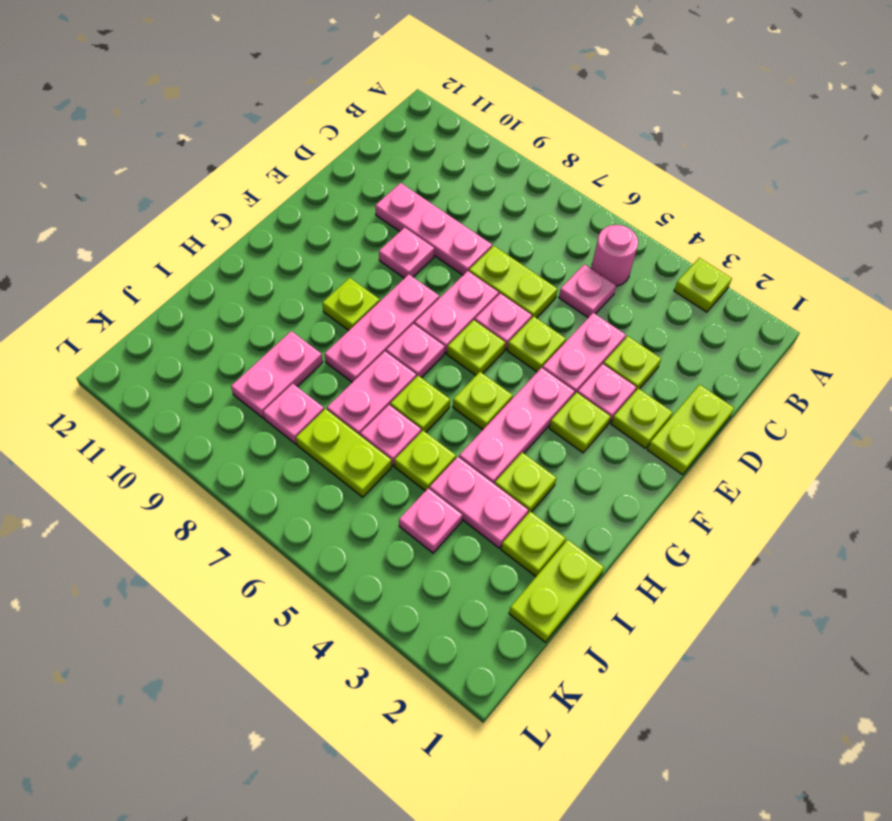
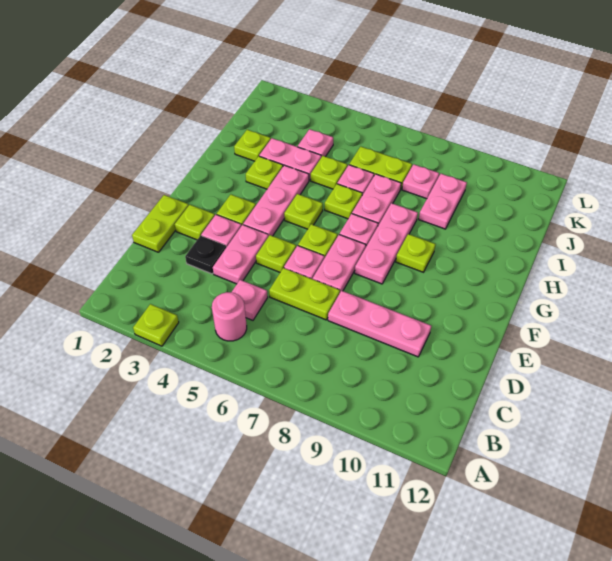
lime plate D3 level 1 -> black plate D3 level 1
pink plate E9 level 1 -> none
lime plate I1:J1 level 1 -> none

